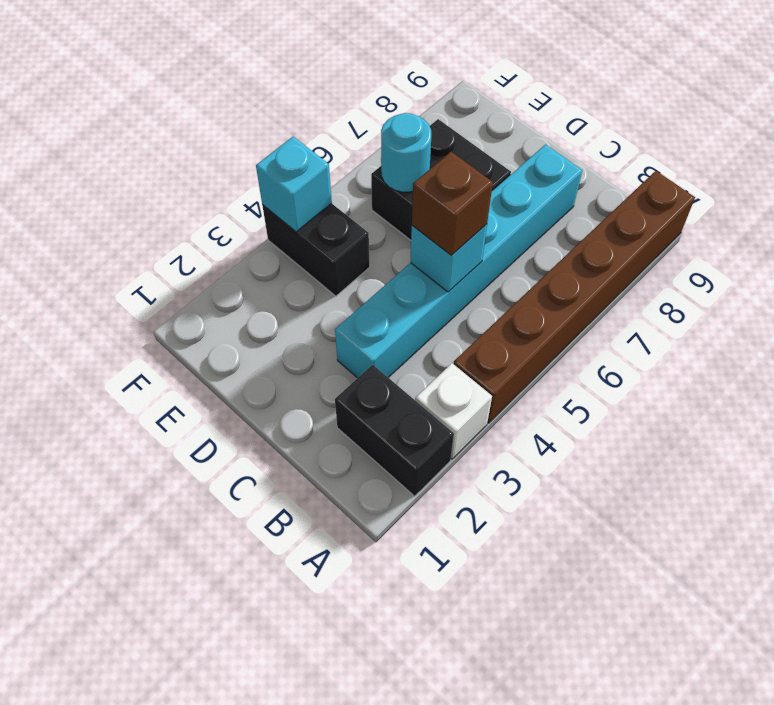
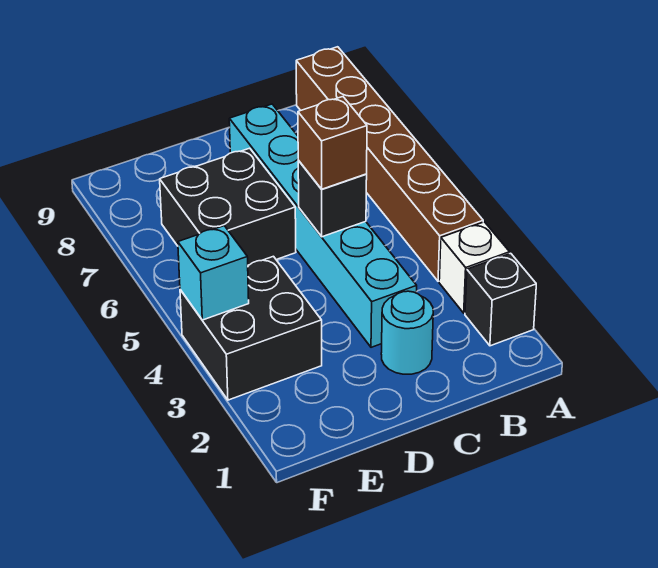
black brick A2:B2 level 1 -> black brick A2 level 1
cyan brick C5 level 2 -> black brick C5 level 2
black brick E4:F4 level 1 -> black brick E3:F4 level 1
cyan round brick E6 level 2 -> cyan round brick C2 level 1

